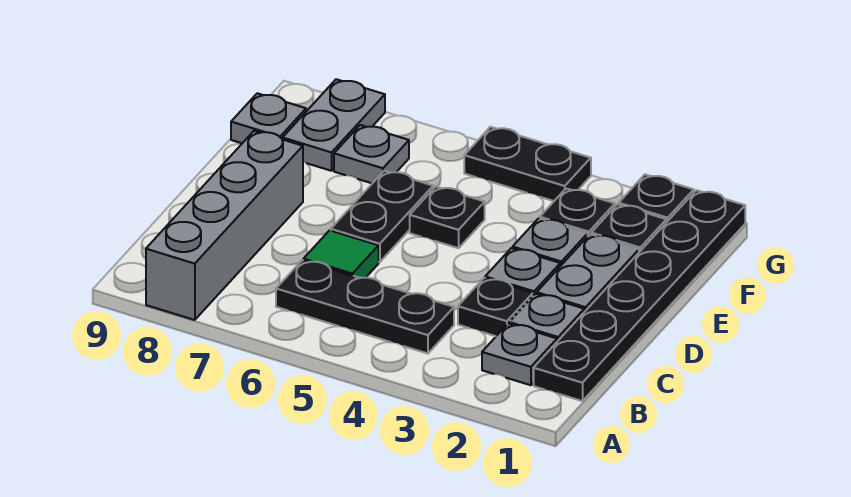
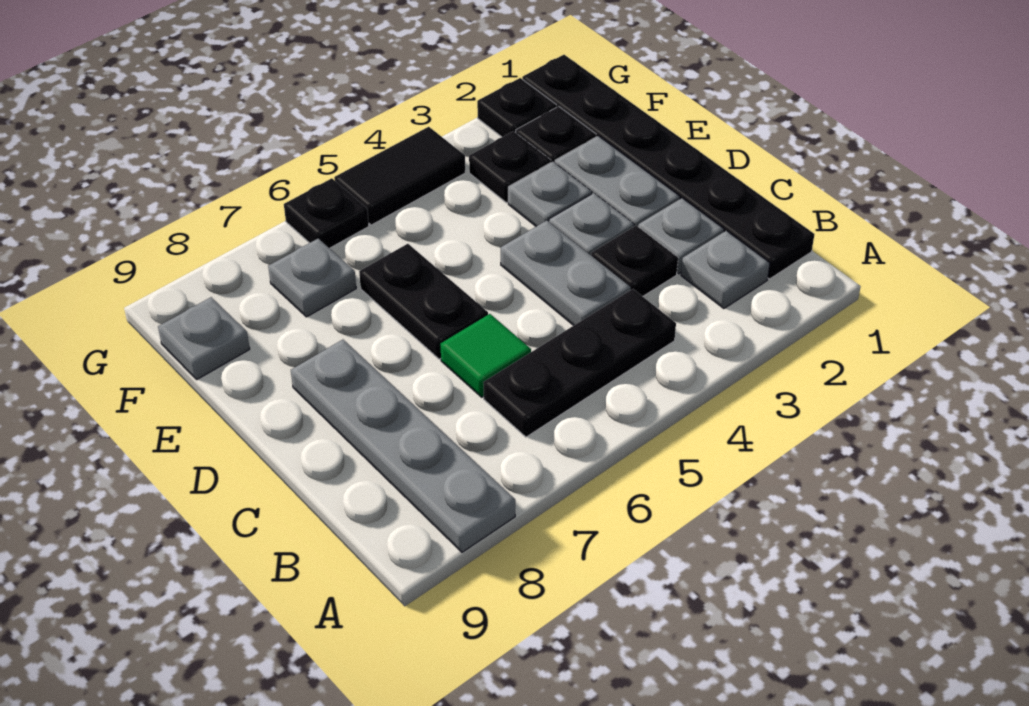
grey brick A8:D8 level 1 -> grey plate A8:D8 level 1
black plate E5 level 1 -> black plate G6 level 1
grey plate F8:G8 level 1 -> grey plate C4:D4 level 1
black plate G4:G5 level 1 -> black tile G4:G5 level 1

